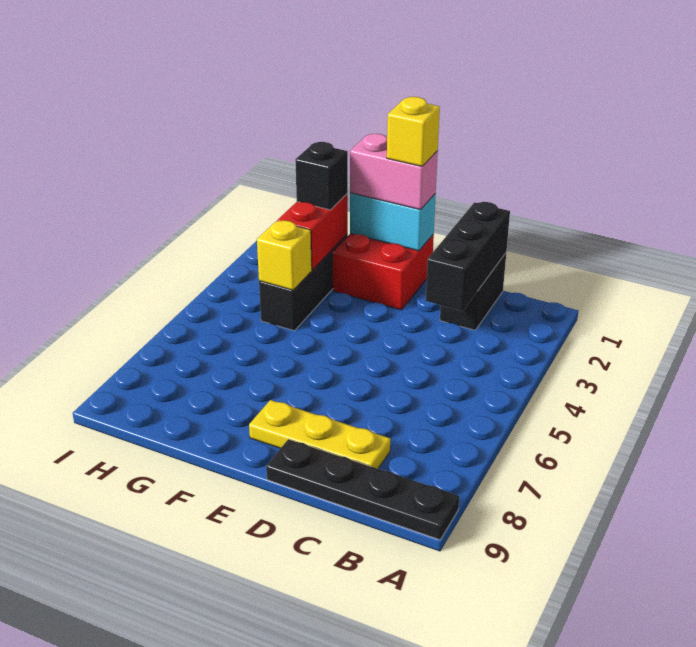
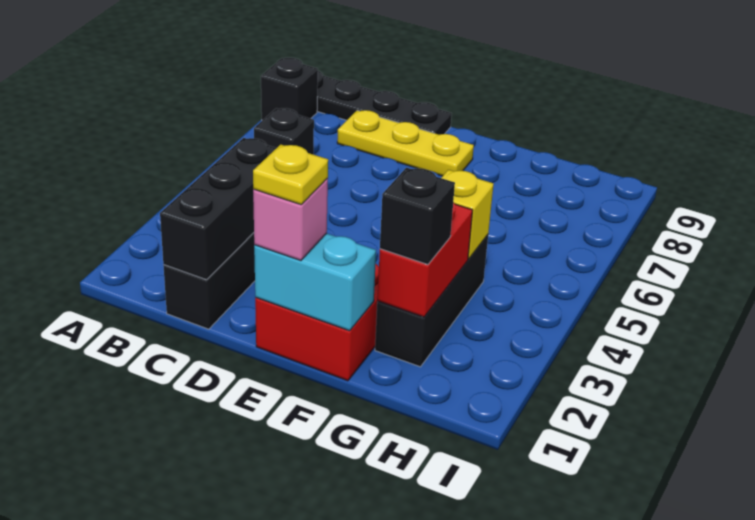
none -> black brick A8 level 1
none -> black brick B6 level 1
pink brick E1:F1 level 3 -> pink brick E1 level 3
yellow brick E1 level 4 -> yellow plate E1 level 4

